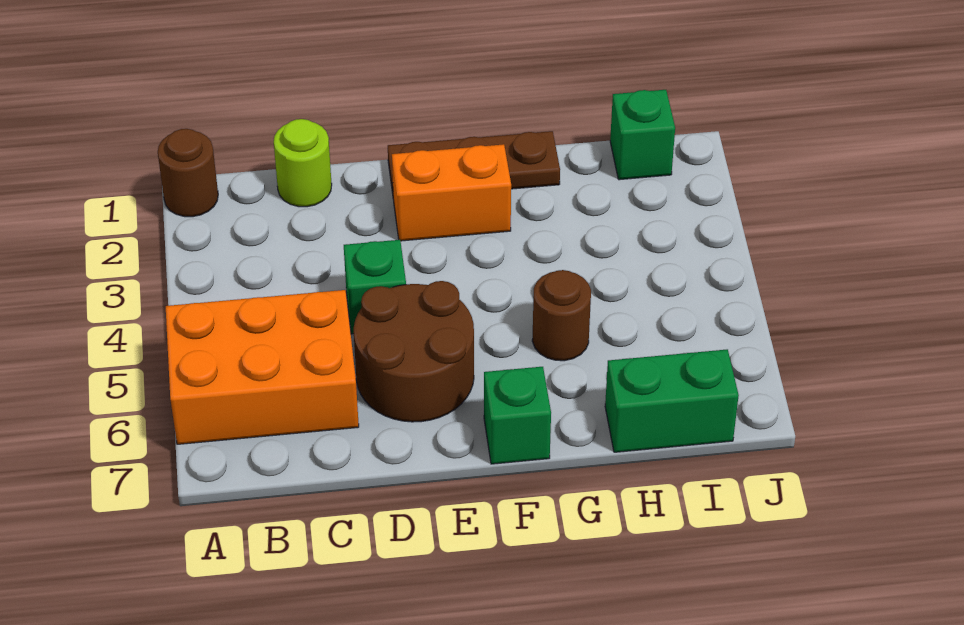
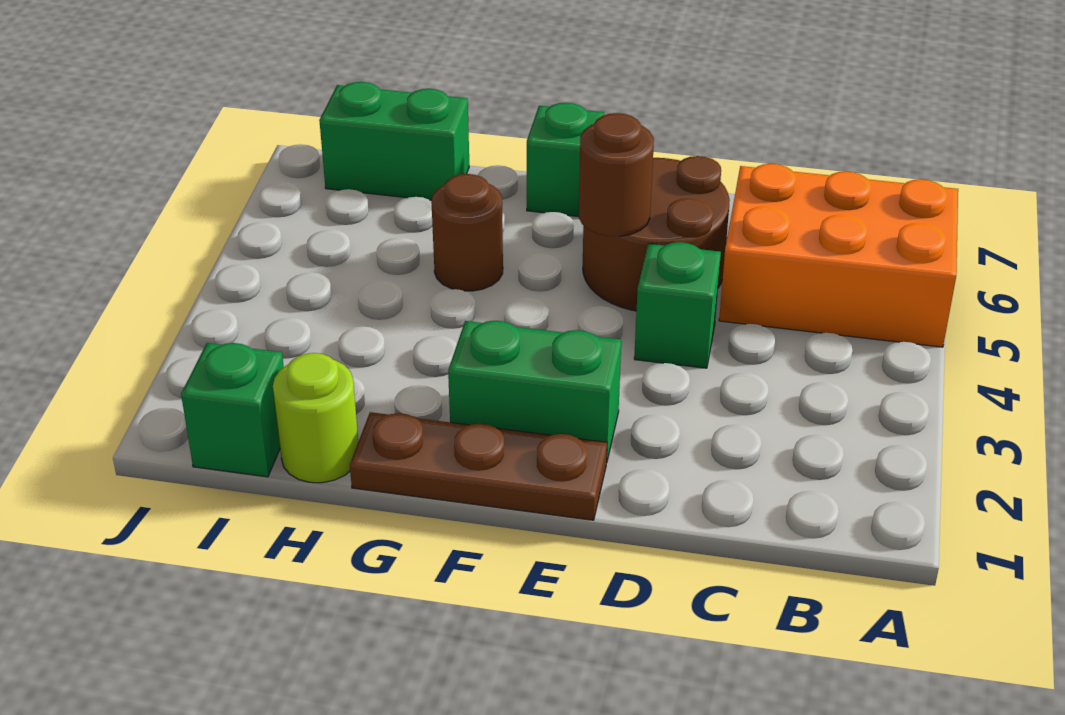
brown round brick A1 level 1 -> brown round brick E5 level 2
lime round brick C1 level 1 -> lime round brick H1 level 1
orange brick E2:F2 level 1 -> green brick E2:F2 level 1

